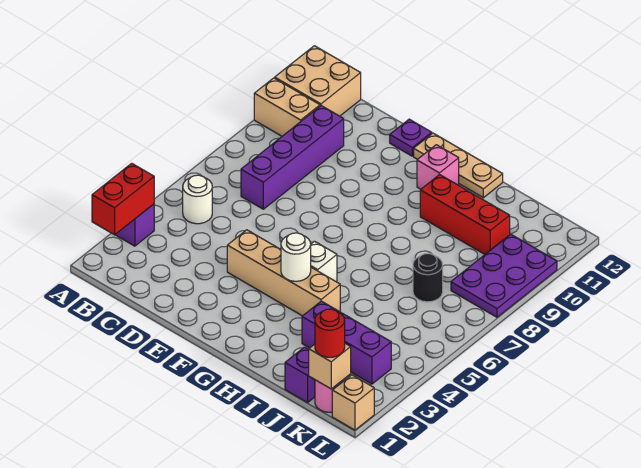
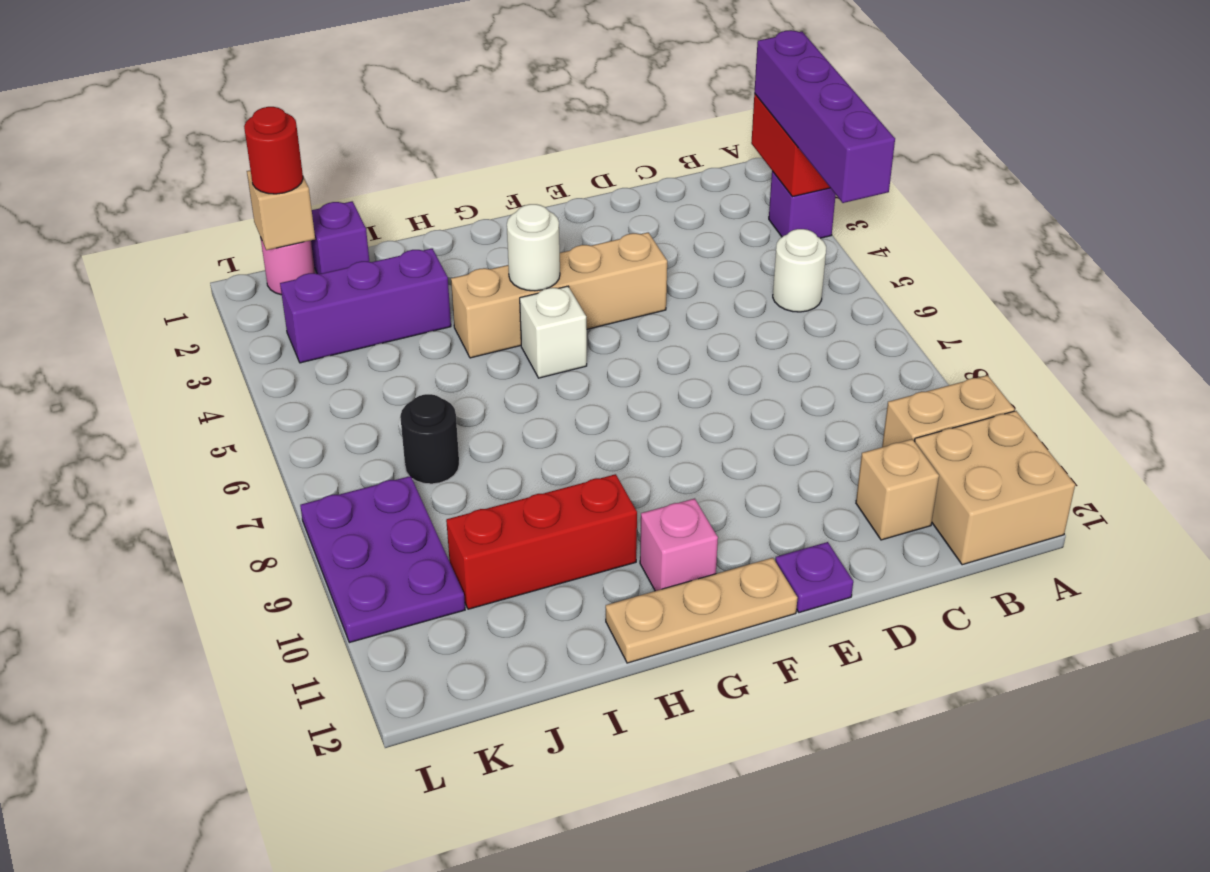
purple brick C7:C10 level 1 -> purple brick A2:A5 level 3
tan brick L1 level 1 -> tan brick C11 level 1

